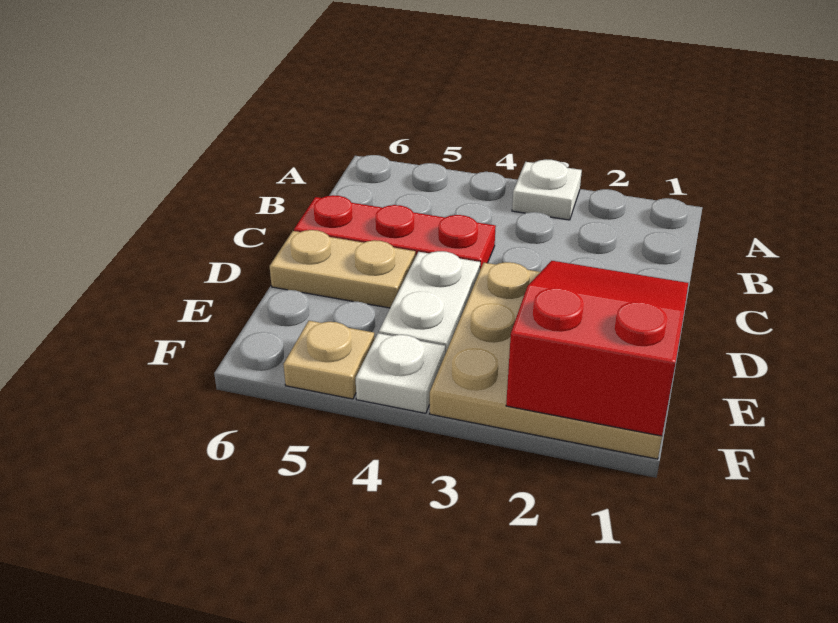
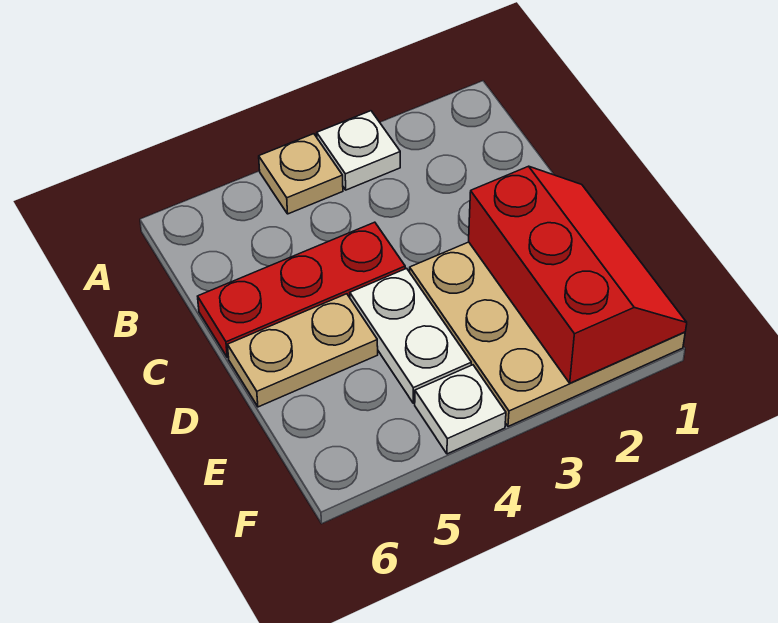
red slope D1:F2 level 2 top F -> red slope D1:F2 level 2 top 2
tan plate F5 level 1 -> tan plate A4 level 1

